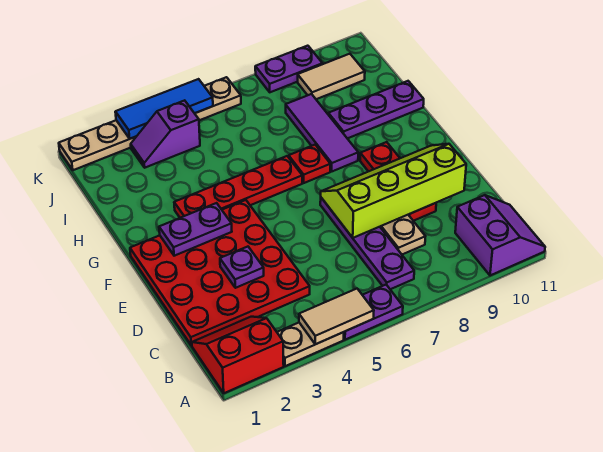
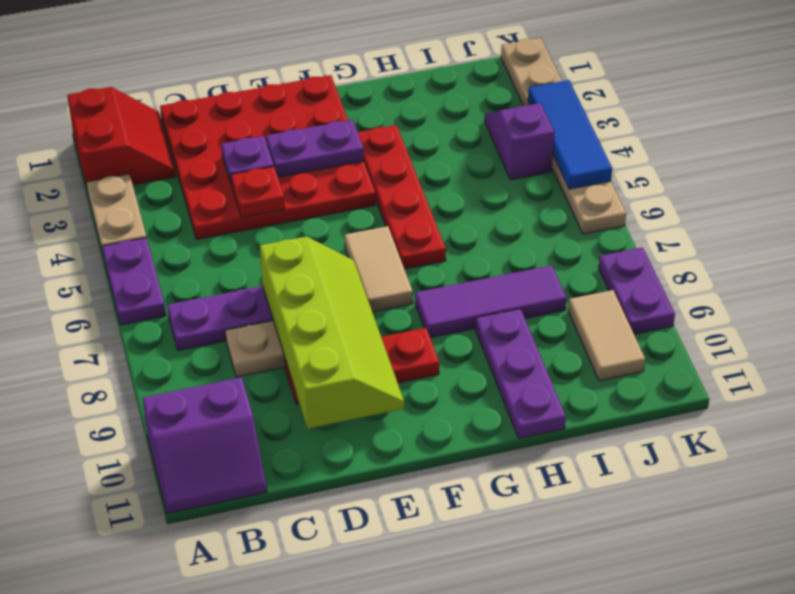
tan tile A4:A5 level 2 -> tan tile F6:F7 level 1
purple plate F2:F3 level 2 -> purple plate E3:F3 level 2
red plate G7 level 1 -> red plate D4 level 2

